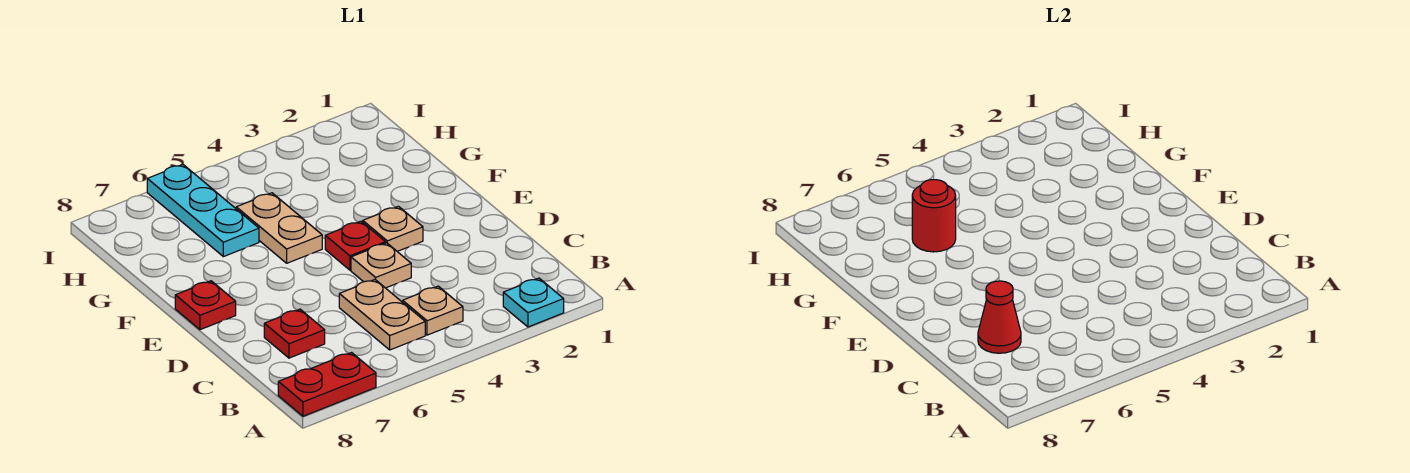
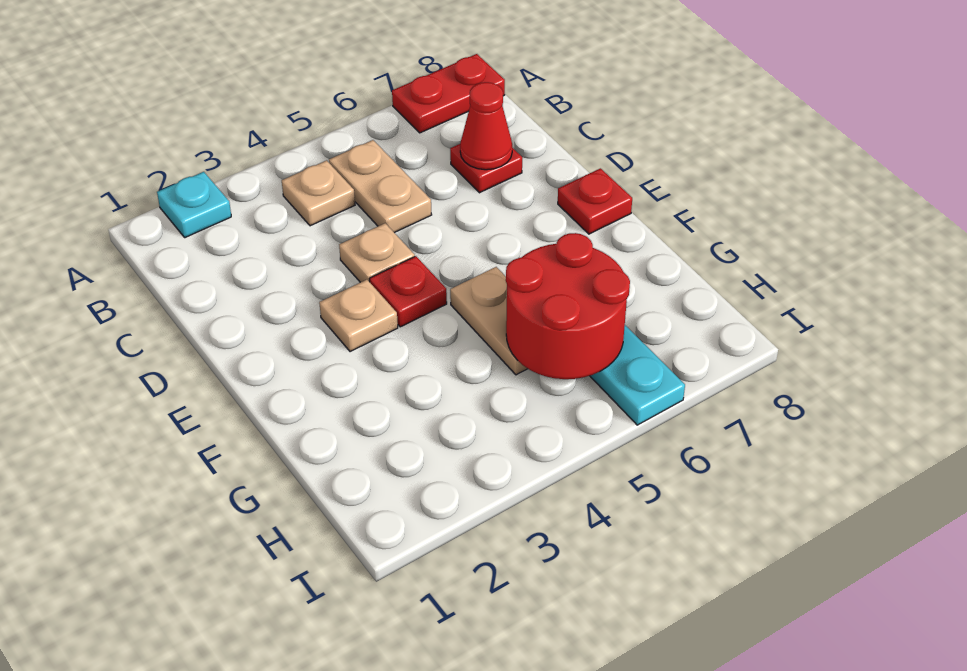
red round brick G6 level 2 -> red round brick G5:H6 level 2

